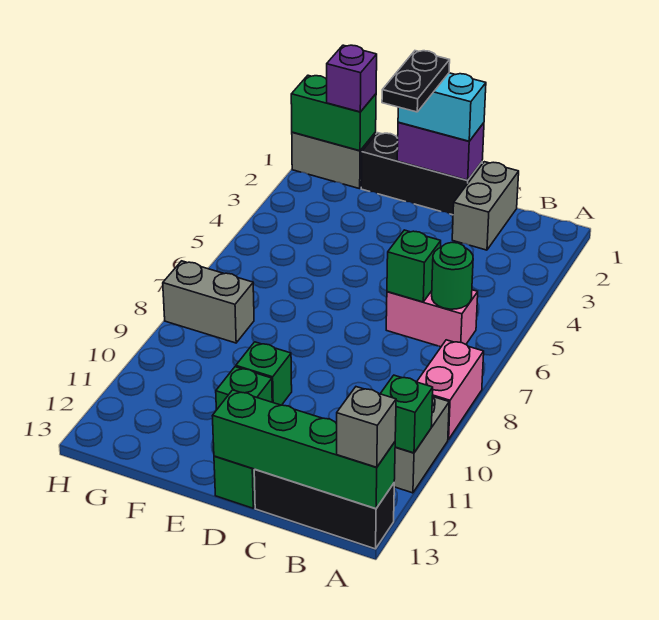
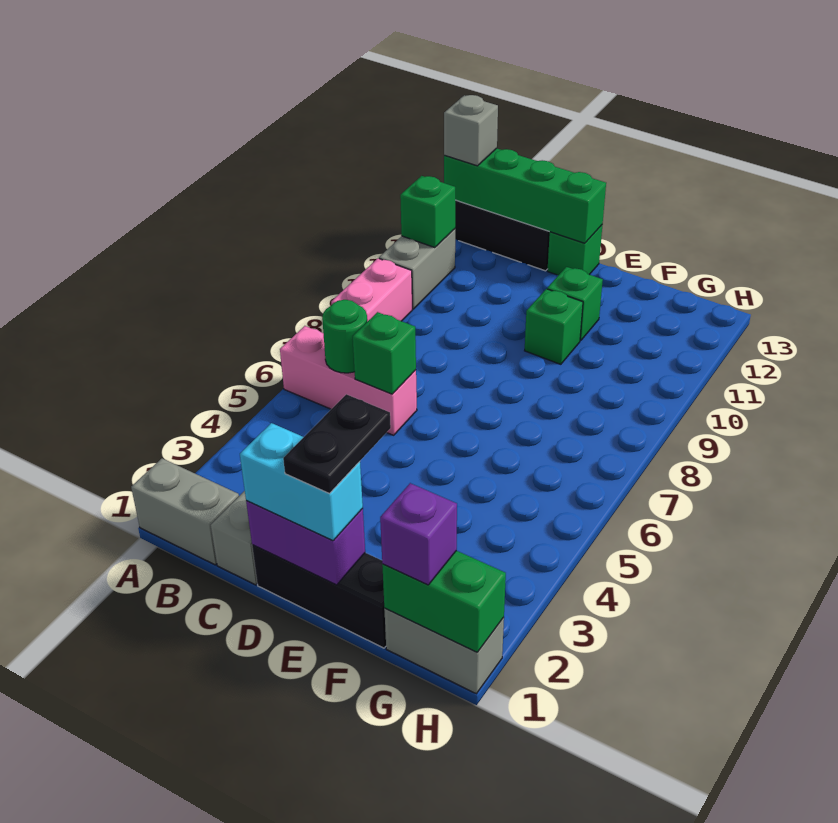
pink brick B6:C6 level 1 -> pink brick A6:C6 level 1
grey brick G8:H8 level 1 -> grey brick A1:B1 level 1

